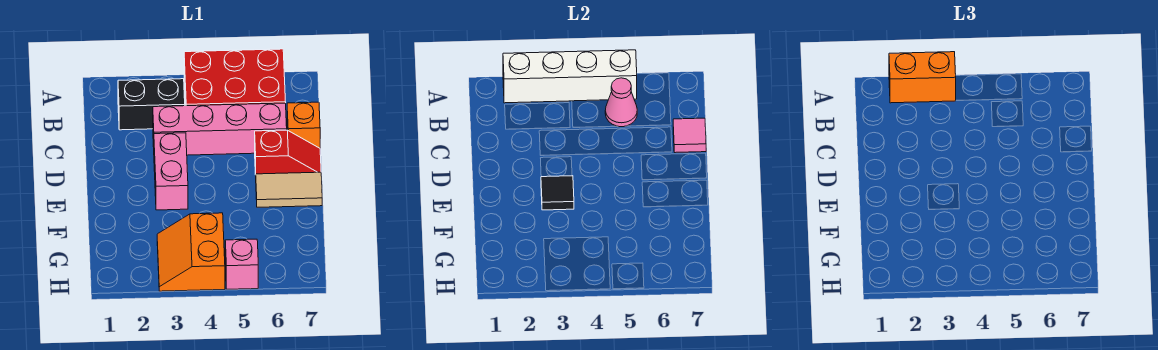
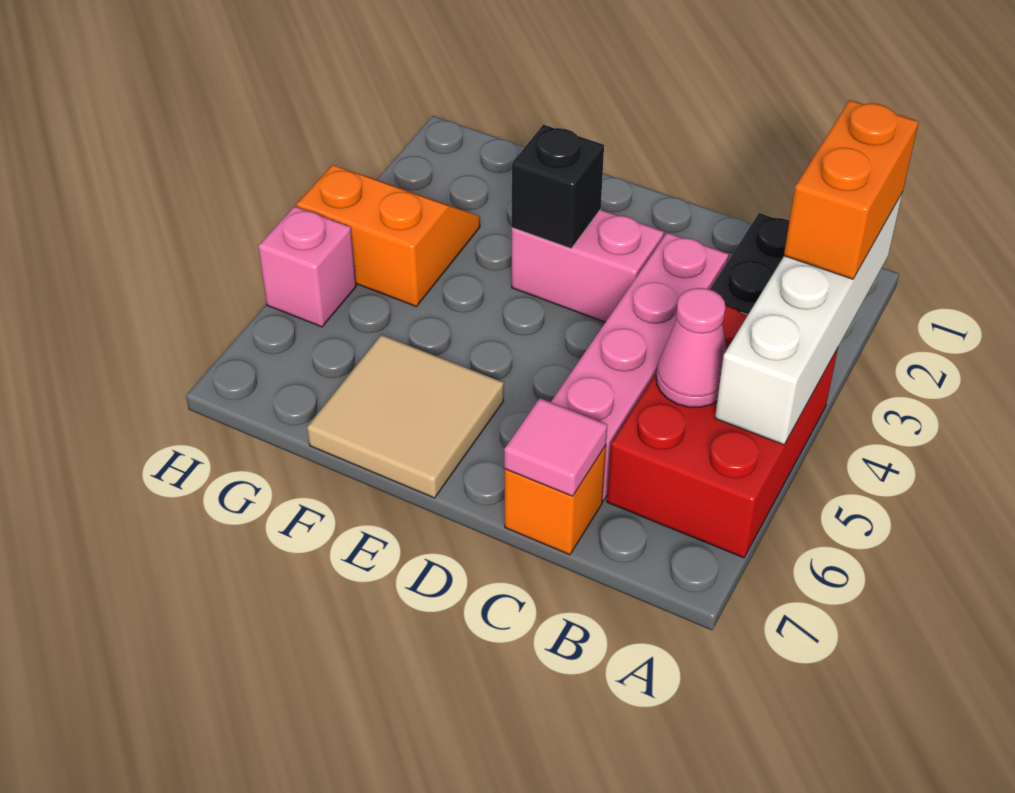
red slope D6:D7 level 1 top 6 -> none
black tile E3 level 2 -> black brick E3 level 2
tan tile E6:E7 level 1 -> tan tile E6:F7 level 1

